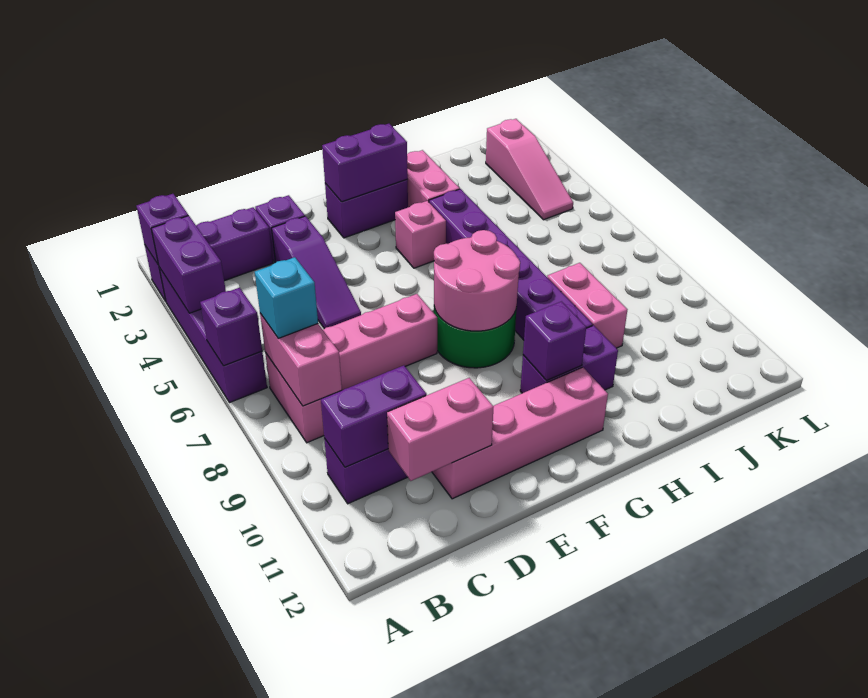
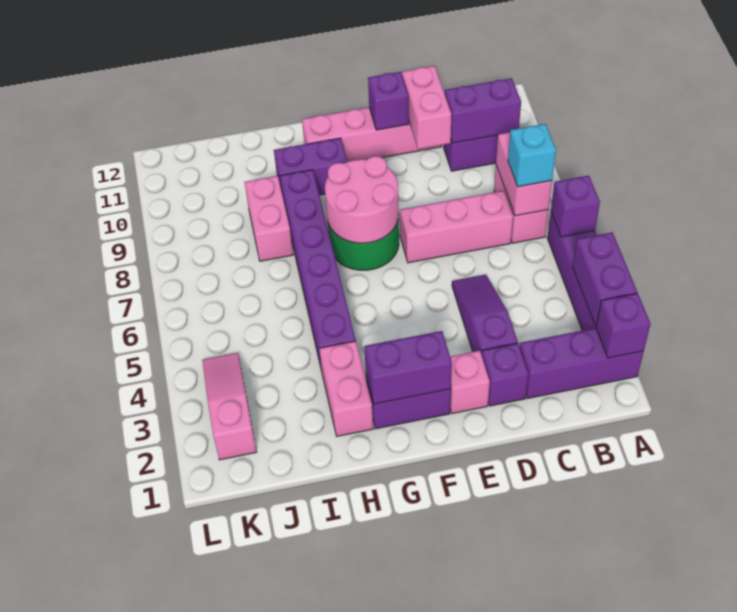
pink brick C11:D11 level 2 -> pink brick D10:D11 level 2
pink brick G4 level 1 -> pink brick E2 level 1
purple brick G10 level 2 -> purple brick E11 level 2

